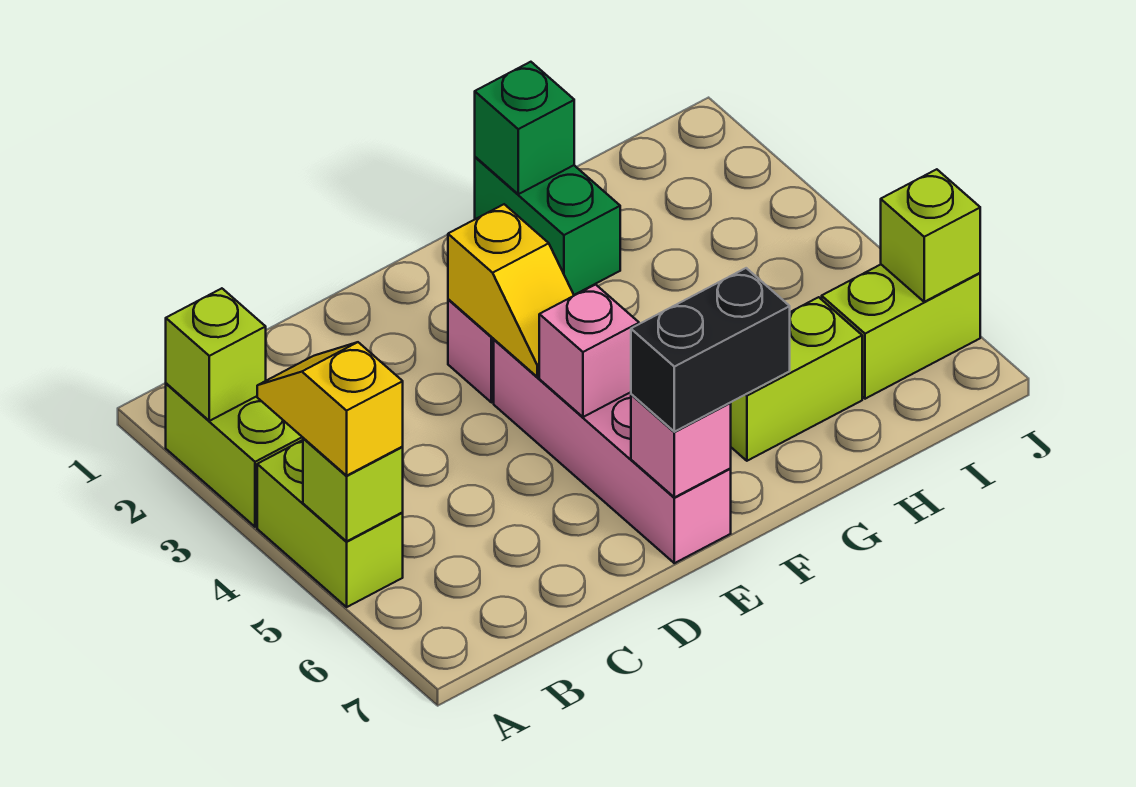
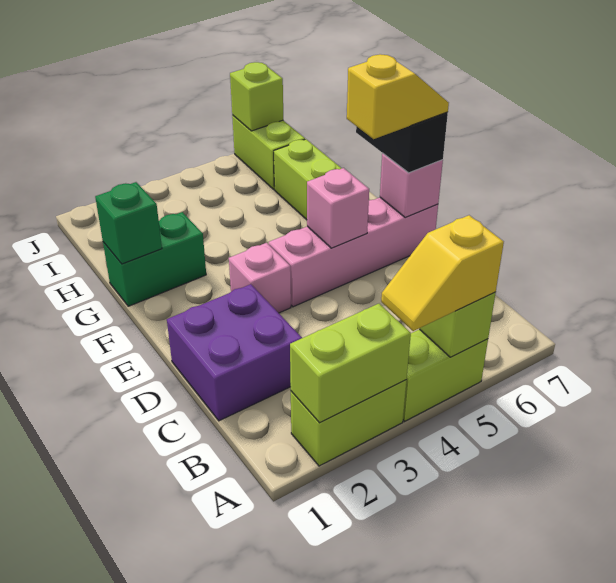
lime brick A2 level 2 -> lime brick A2:A3 level 2
none -> purple brick C1:D2 level 1
yellow slope E3:E4 level 2 top 3 -> yellow slope E6:E7 level 4 top 6

